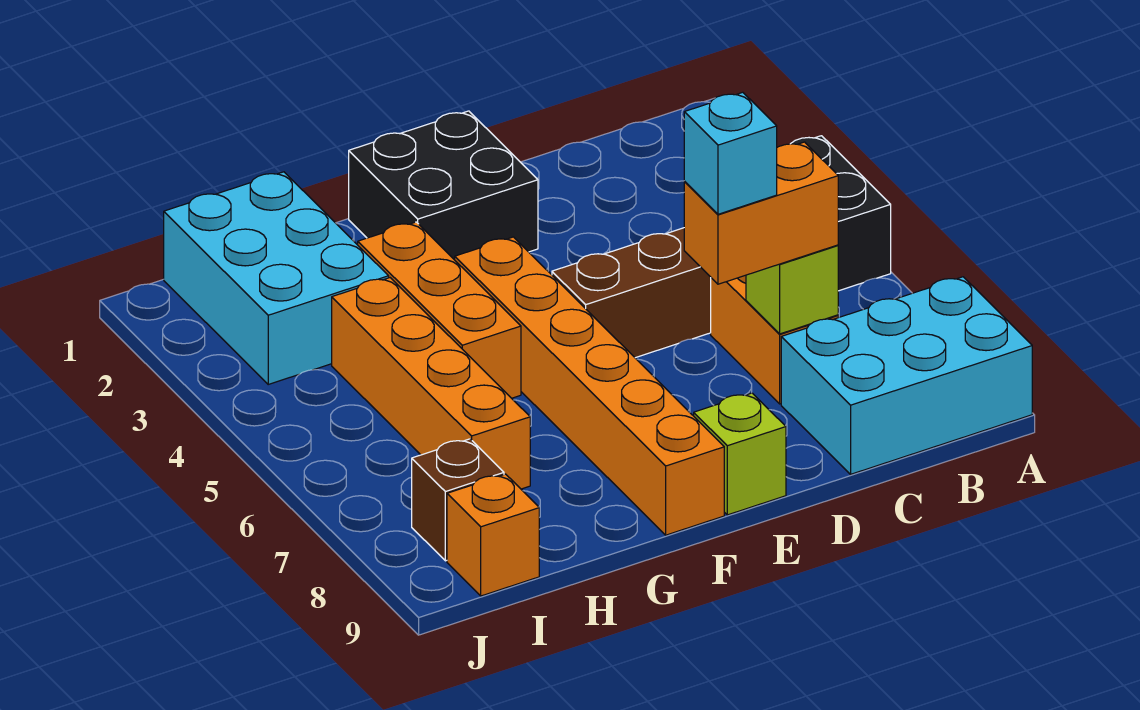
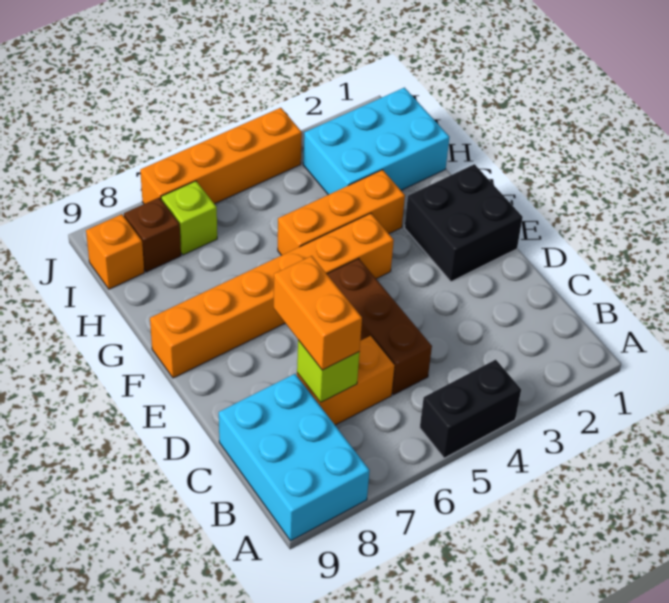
cyan brick D7 level 4 -> none
lime brick E9 level 1 -> lime brick I7 level 1
orange brick H4:H7 level 1 -> orange brick J4:J7 level 1

